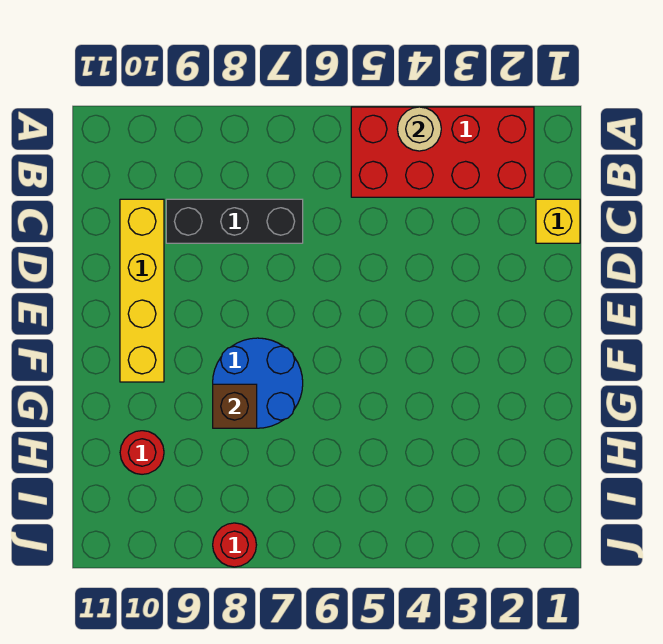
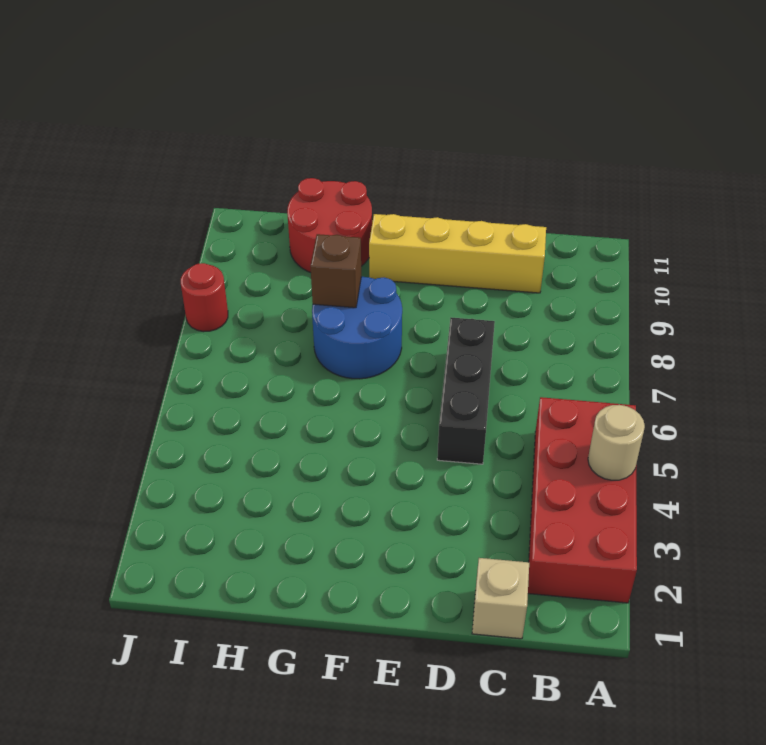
yellow brick C1 level 1 -> tan brick C1 level 1
black brick C7:C9 level 1 -> black brick D5:D7 level 1
red round brick H10 level 1 -> red round brick G10:H11 level 1

